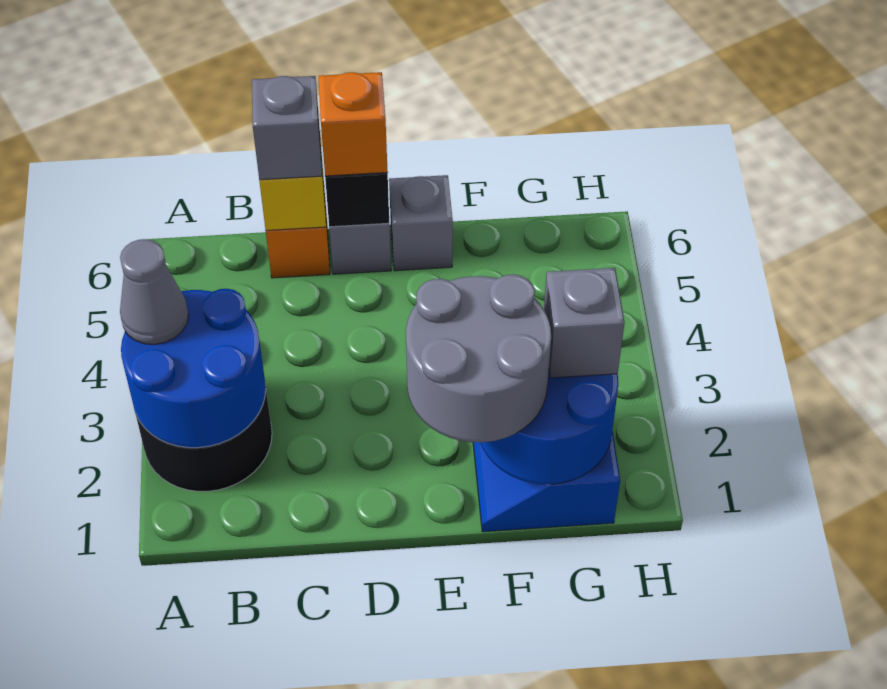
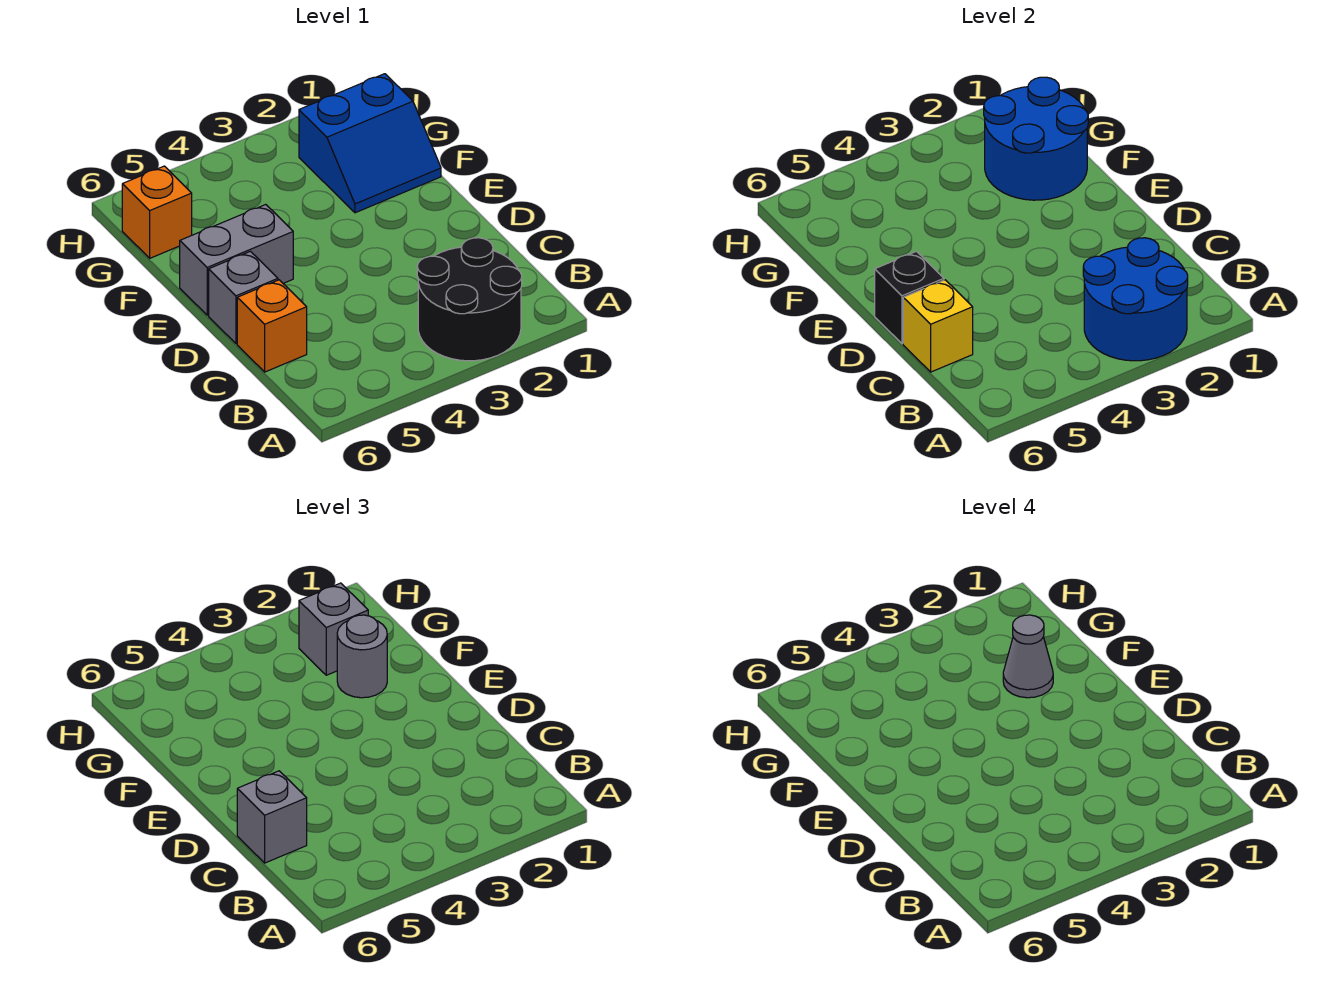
grey cone A3 level 3 -> grey cone F2 level 4
orange brick D6 level 3 -> orange brick G6 level 1
grey round brick E1:F2 level 3 -> grey round brick F2 level 3
grey brick E6 level 1 -> grey brick E5:E6 level 1

